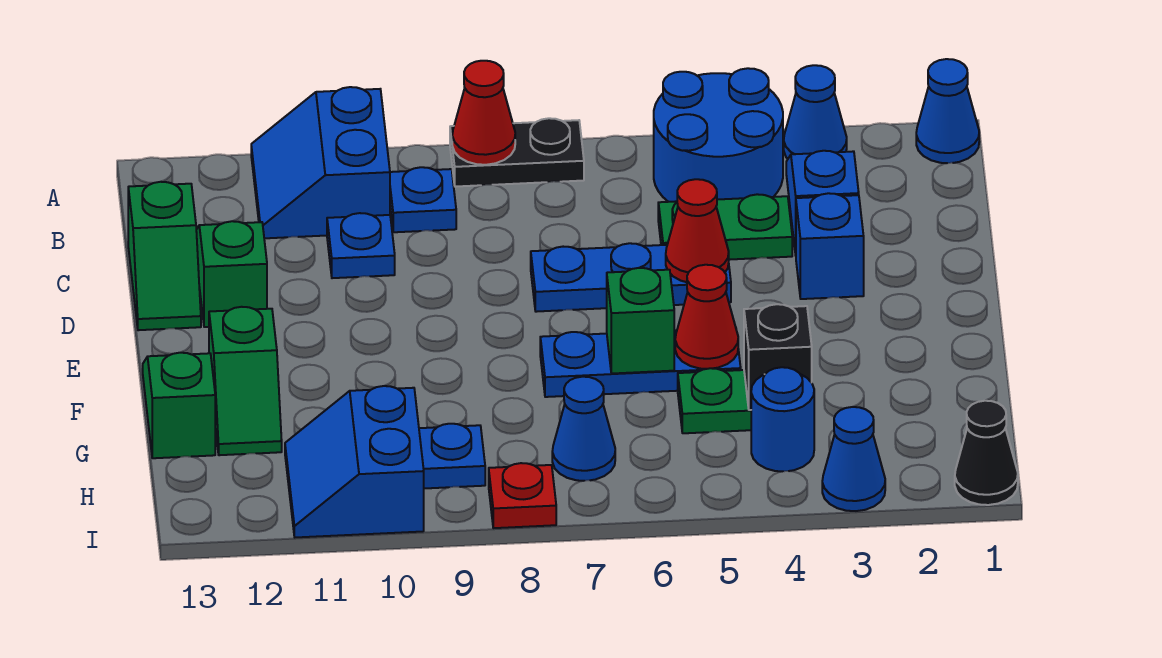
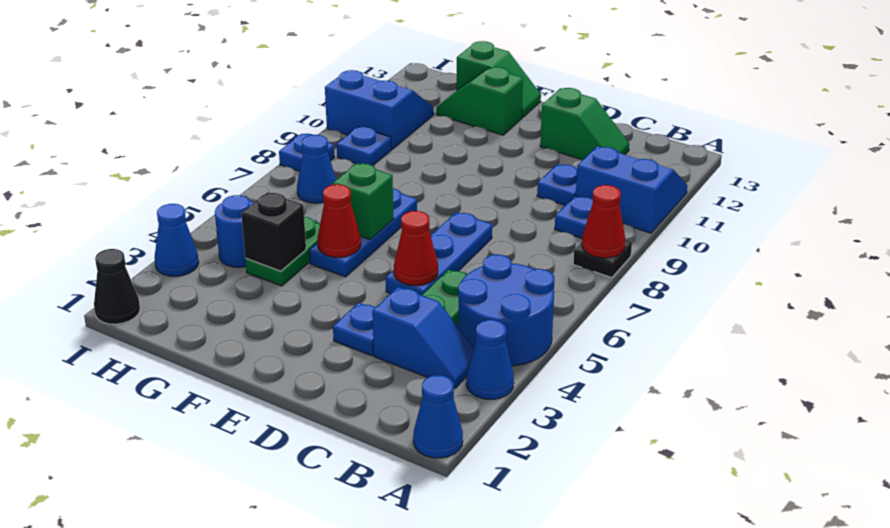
black plate A7:A8 level 1 -> black plate A8 level 1
green slope C13:D13 level 1 top C -> none
blue brick D3 level 1 -> blue plate D3 level 1
red plate I8 level 1 -> blue plate I8 level 1

